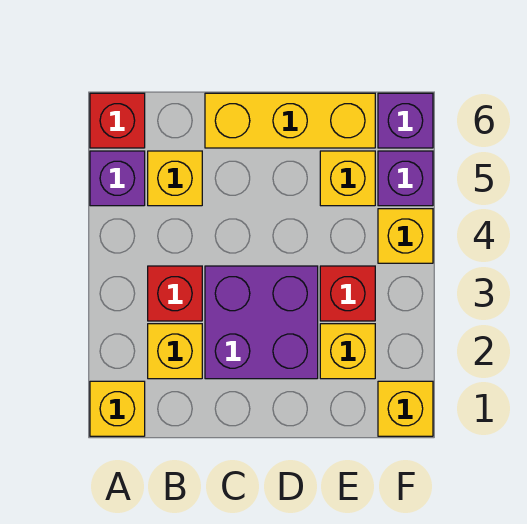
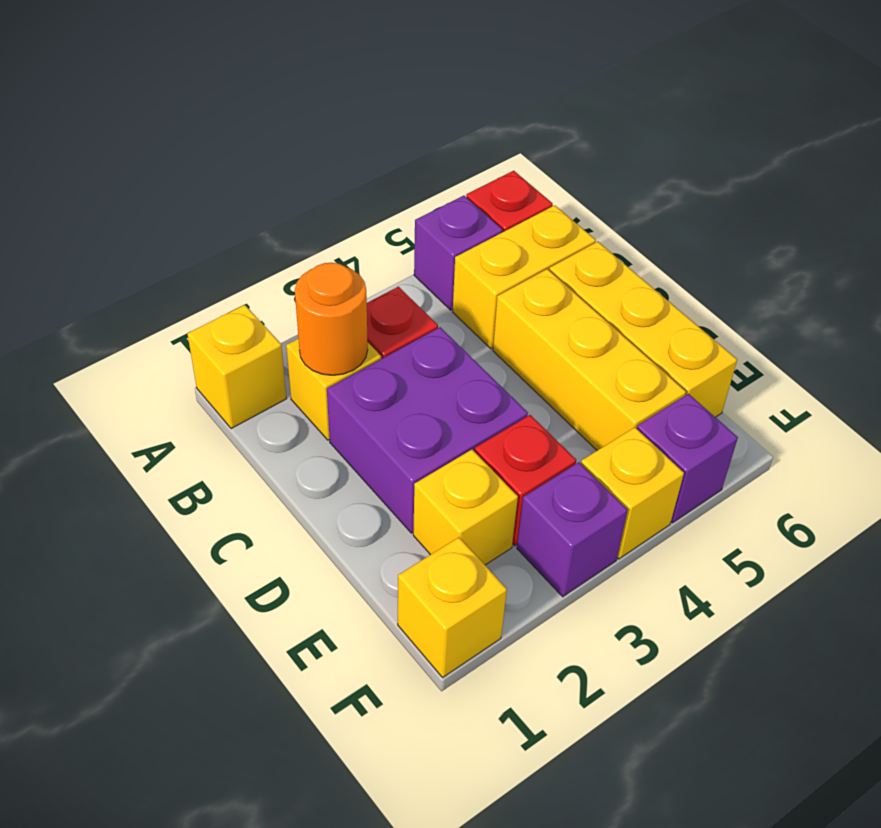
none -> orange round brick B2 level 2
yellow brick B5 level 1 -> yellow brick B5:B6 level 1
yellow brick E5 level 1 -> yellow brick C5:E5 level 1
purple brick F6 level 1 -> purple brick F3 level 1

